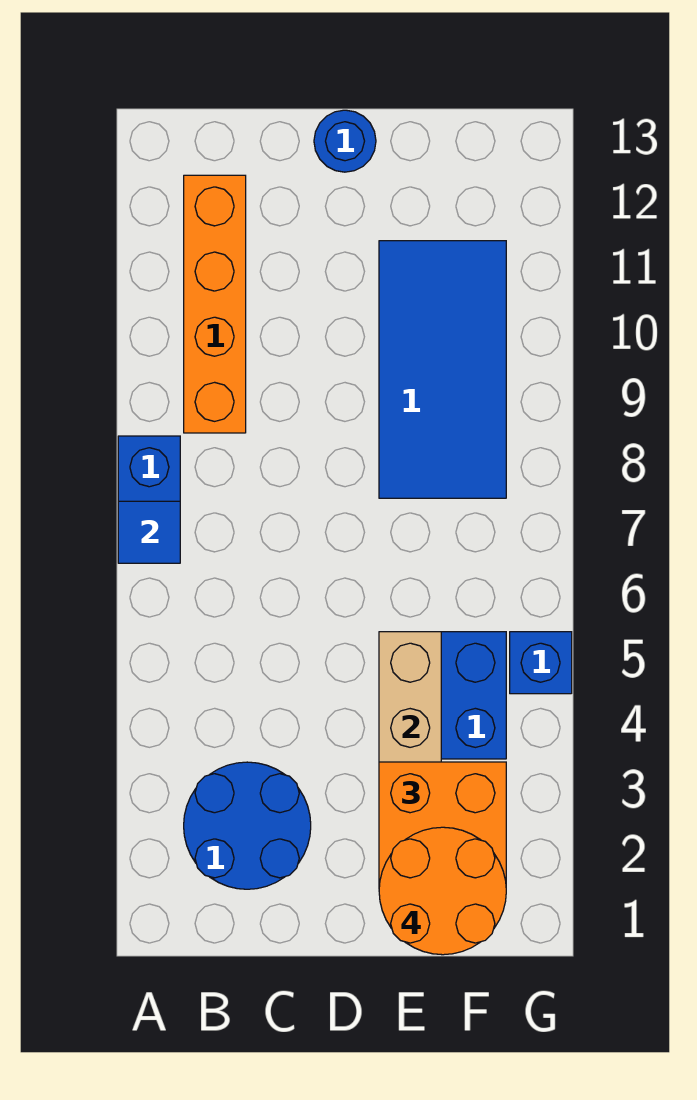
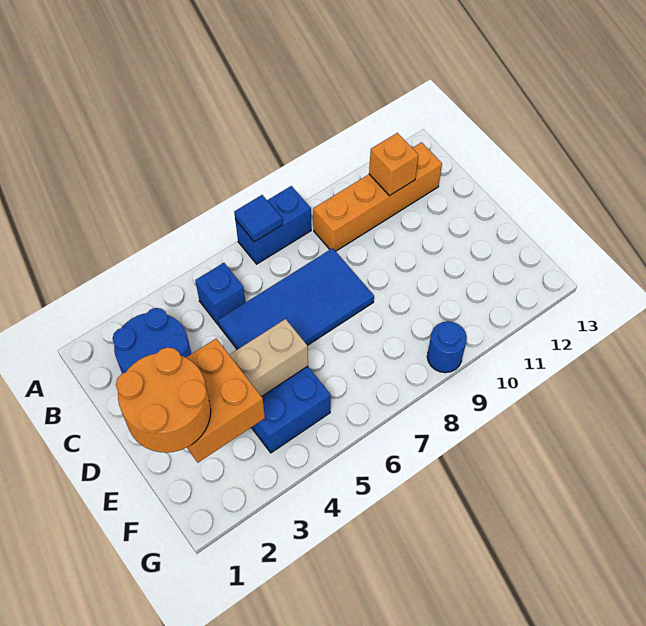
none -> orange brick B11 level 2
blue round brick D13 level 1 -> blue round brick G9 level 1
blue tile E8:F11 level 1 -> blue tile C5:D8 level 1
blue brick G5 level 1 -> blue brick B5 level 1

